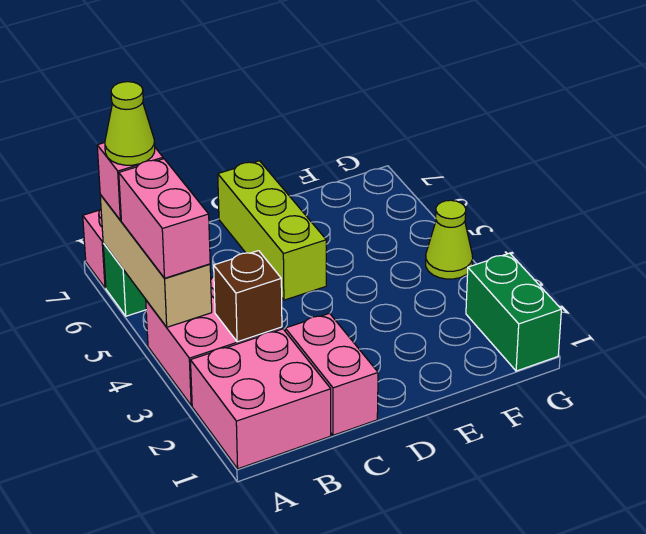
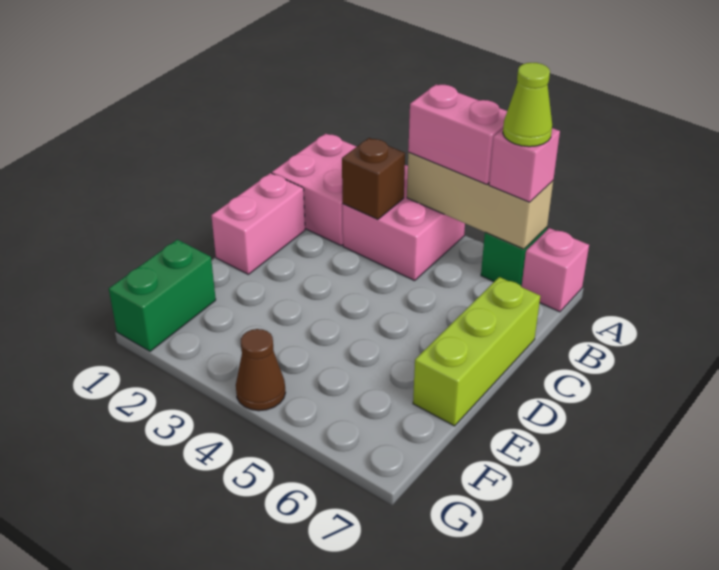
pink brick C1:C2 level 1 -> pink brick C1:D1 level 1
lime brick D5:D7 level 1 -> lime brick C7:E7 level 1
green brick G1:G2 level 1 -> green brick F1:G1 level 1
lime cone G4 level 1 -> brown cone G4 level 1

